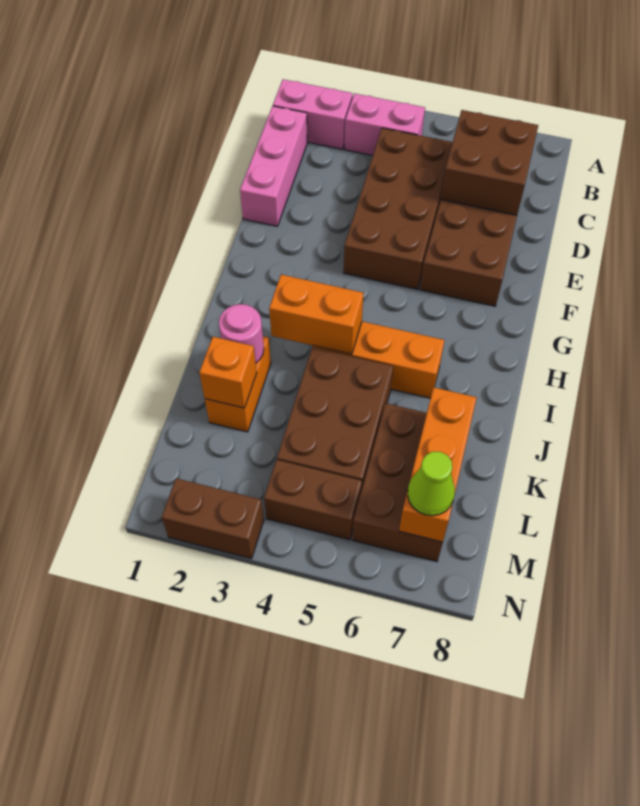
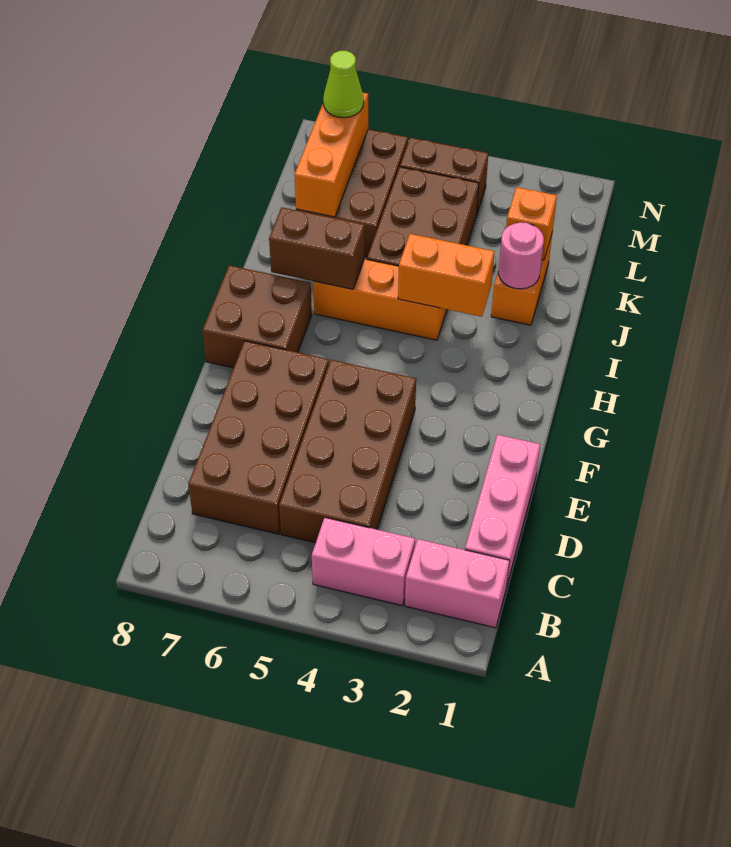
brown brick C6:D7 level 2 -> brown brick G7:H8 level 1
brown brick N2:N3 level 1 -> brown brick I6:I7 level 2

